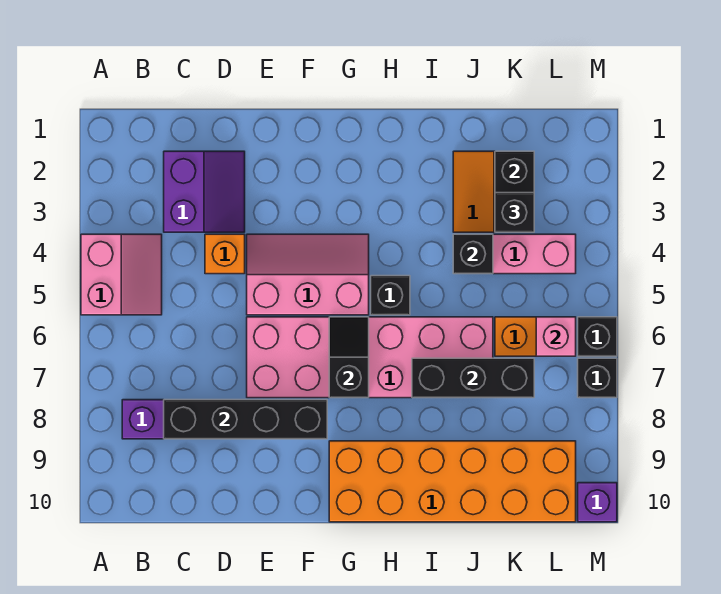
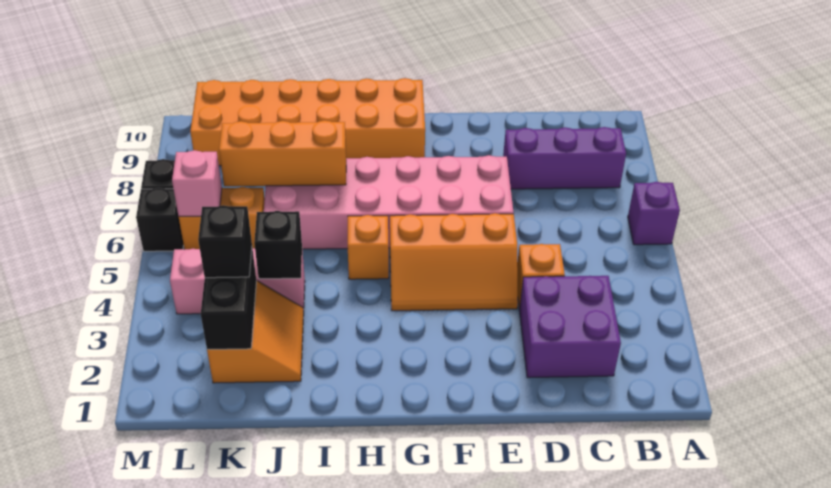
pink slope A4:B5 level 1 top A -> none
purple slope C2:D3 level 1 top C -> purple brick C2:D3 level 1
black brick C8:F8 level 2 -> none
pink slope E4:G5 level 1 top 5 -> orange slope E4:G5 level 1 top 5
black slope G6:G7 level 2 top 7 -> none
black brick H5 level 1 -> orange brick H5 level 1
black brick I7:K7 level 2 -> orange brick I7:K7 level 2
purple brick M10 level 1 -> purple brick A6 level 1

